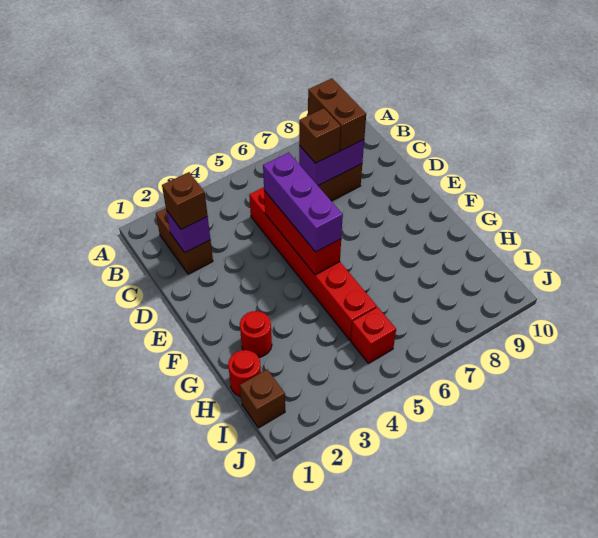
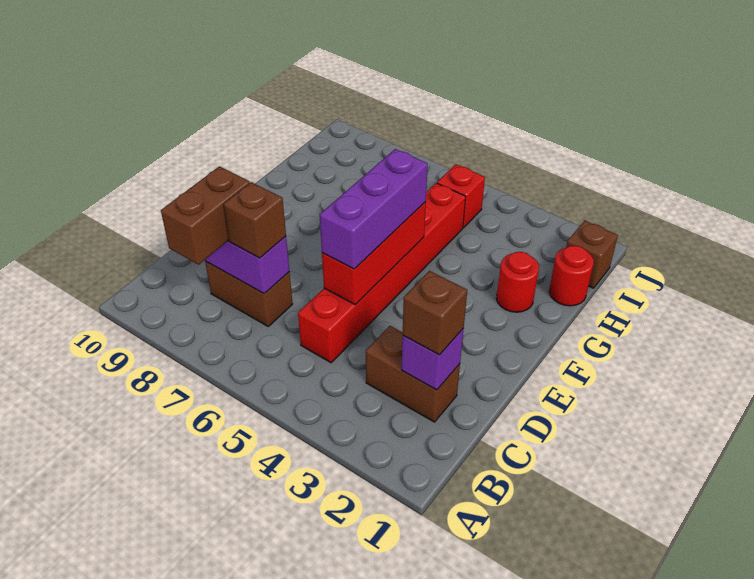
brown brick B2:C2 level 1 -> brown brick C2:C3 level 1

